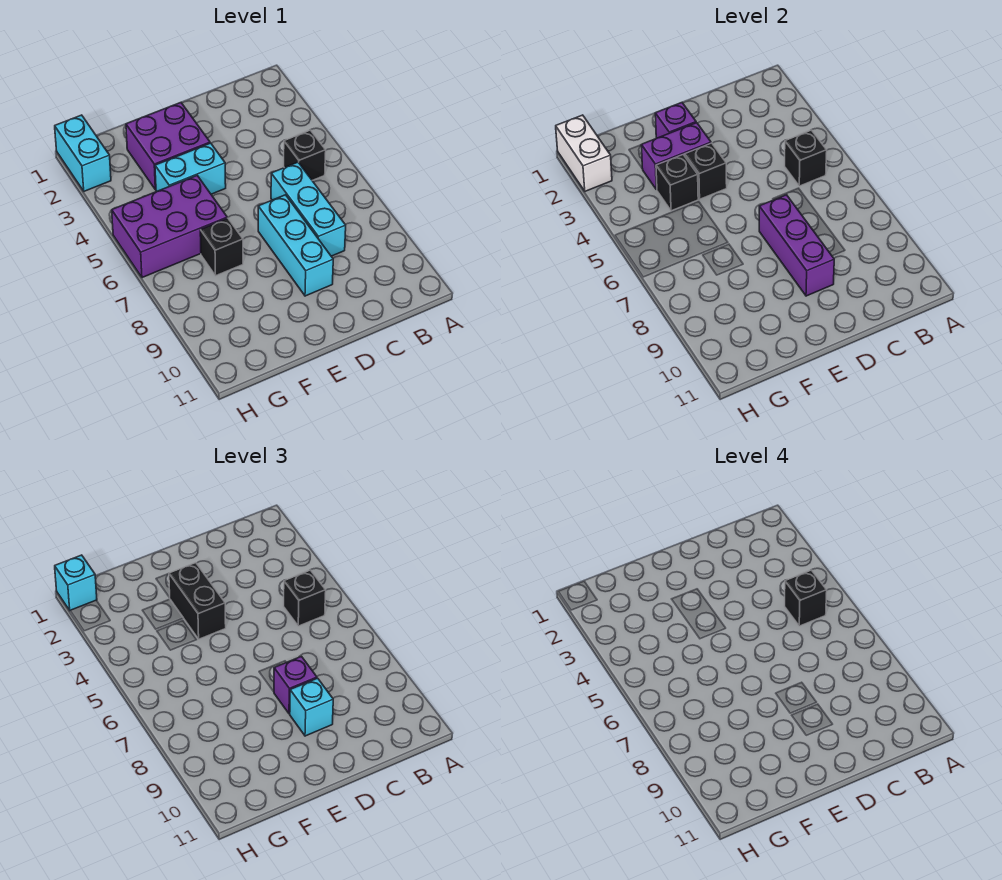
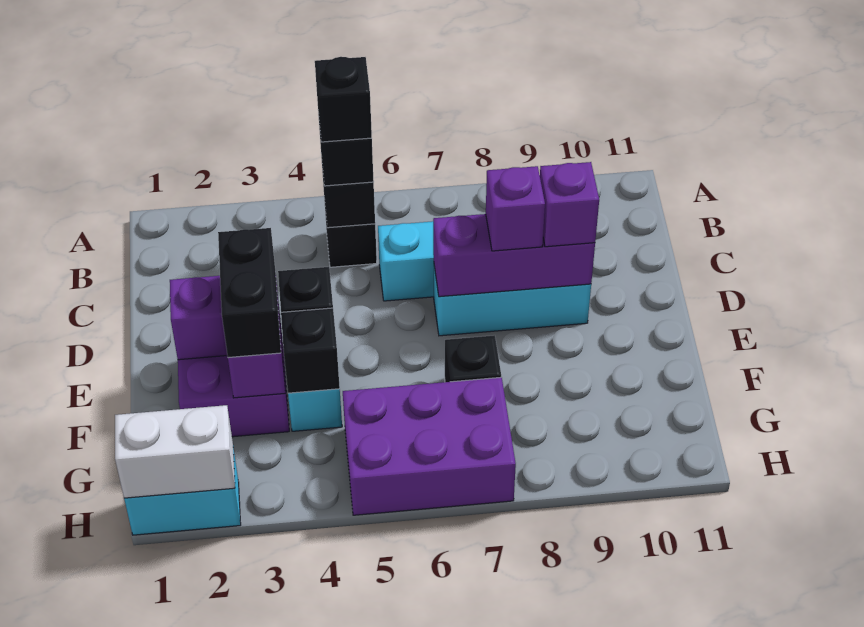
cyan brick D9 level 3 -> purple brick D9 level 3
black brick E3:E4 level 3 -> black brick E3:F3 level 3
purple brick F5:H6 level 1 -> purple brick G5:H7 level 1
cyan brick H1 level 3 -> none

